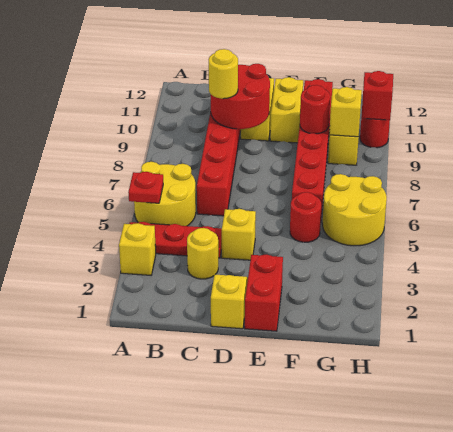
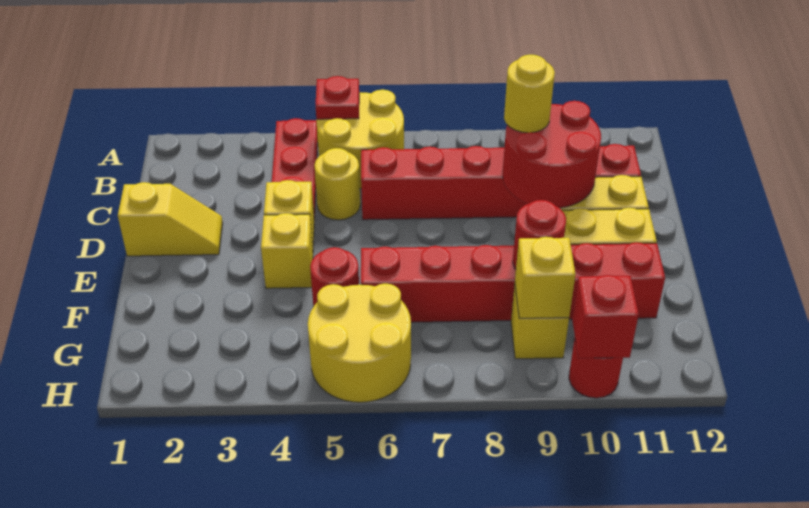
yellow brick A3 level 1 -> yellow brick E4 level 1
yellow round brick C3 level 1 -> yellow round brick C5 level 1
red brick E1:E2 level 1 -> none

